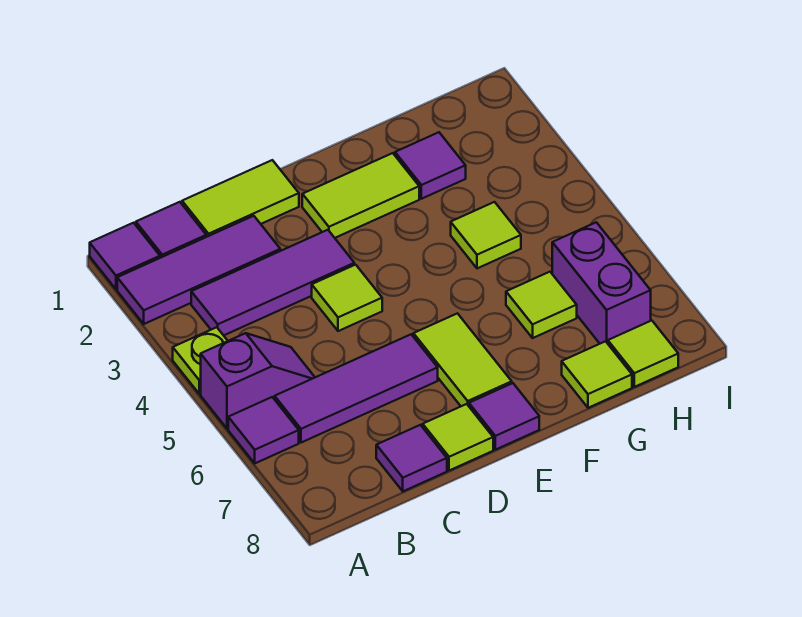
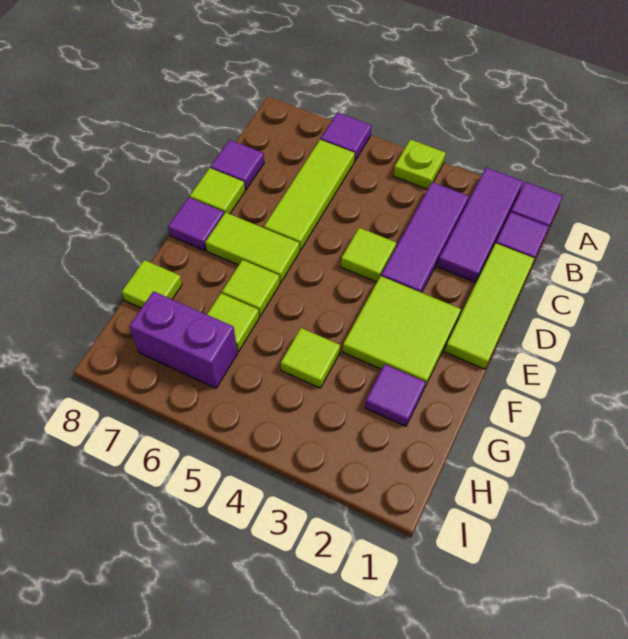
purple slope A5:B5 level 1 top A -> none
purple tile B6:D6 level 1 -> lime tile B6:D6 level 1
lime tile C1:D1 level 1 -> lime tile C1:E1 level 1
lime tile E2:F2 level 1 -> lime tile E2:F3 level 1
lime tile H8 level 1 -> lime tile F6 level 1

